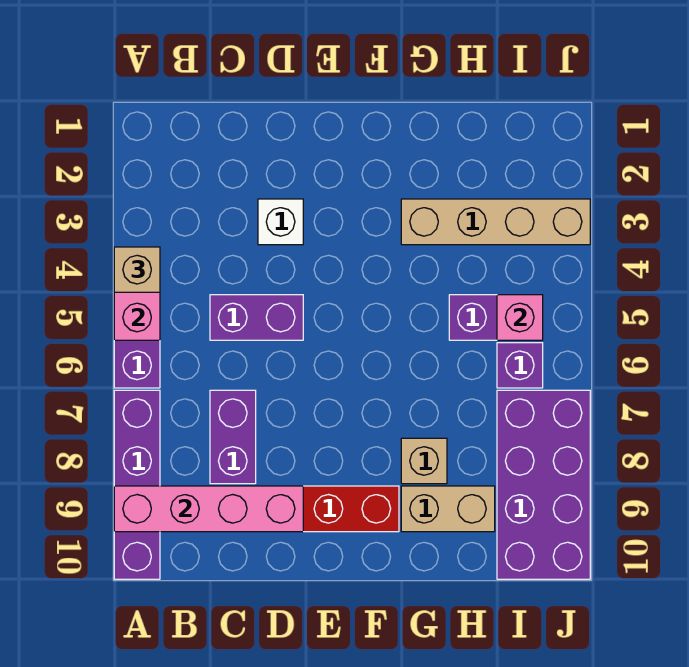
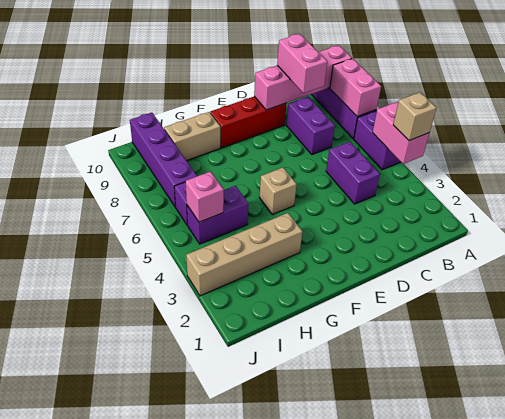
none -> pink brick A7:A8 level 2
purple brick C5:D5 level 1 -> purple brick C4:C5 level 1
none -> pink brick C8:C9 level 3
white brick D3 level 1 -> none
tan brick G8 level 1 -> tan brick F5 level 1
purple brick I7:J10 level 1 -> purple brick I7:I10 level 1

